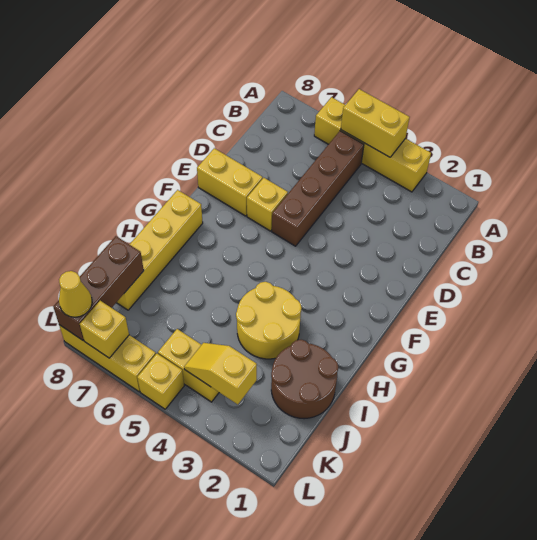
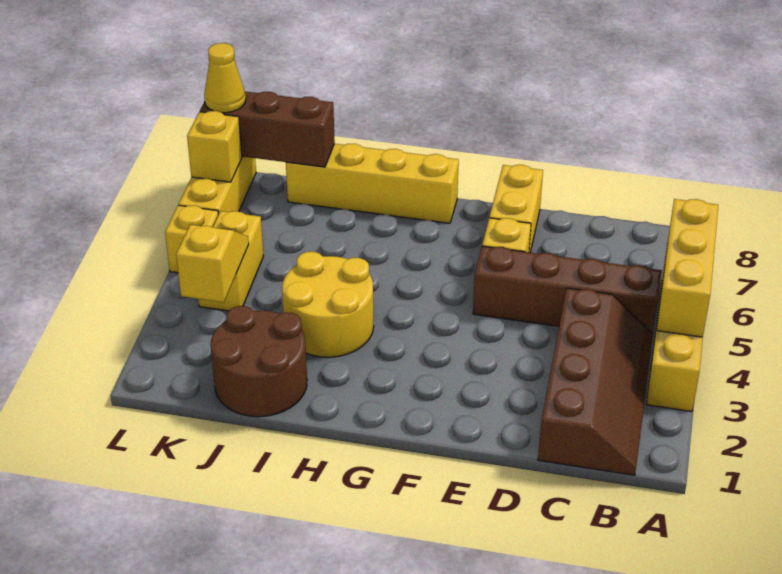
yellow brick A4:A5 level 2 -> yellow brick A4:A6 level 2
none -> brown slope B1:C4 level 1 top C

